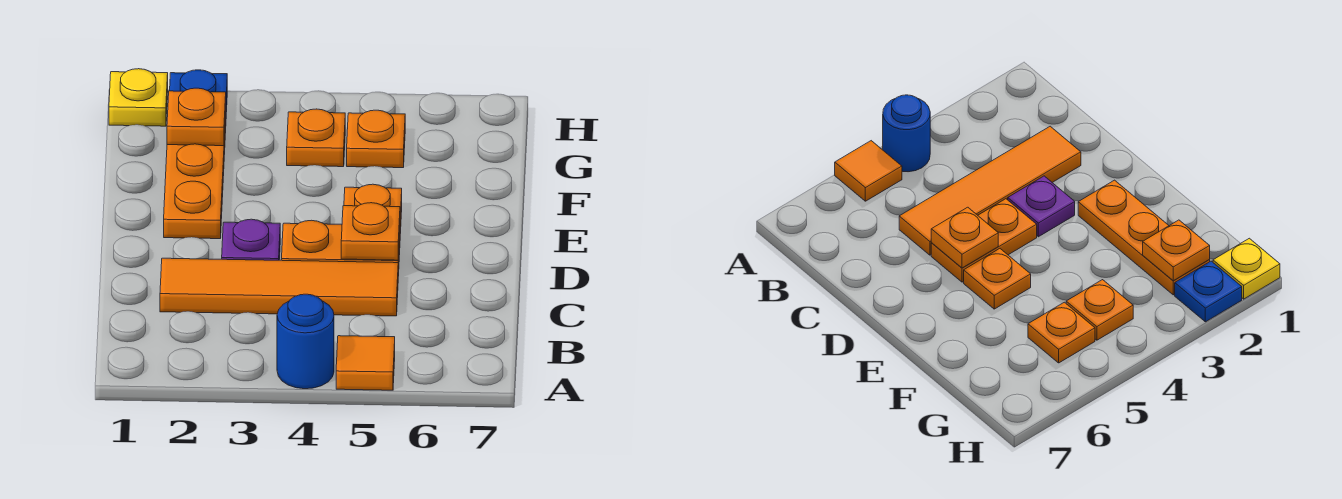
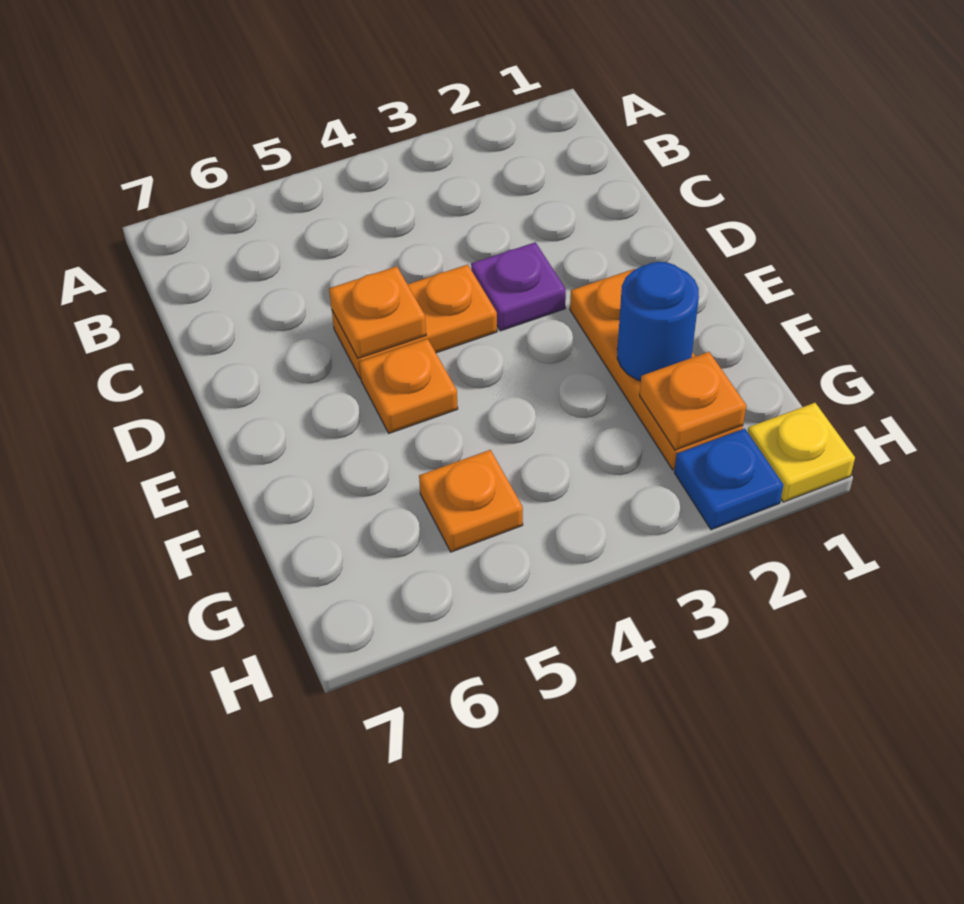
blue round brick A4 level 1 -> blue round brick F2 level 2
orange tile A5 level 1 -> none
orange tile C2:C5 level 1 -> none
orange plate G4 level 1 -> none

